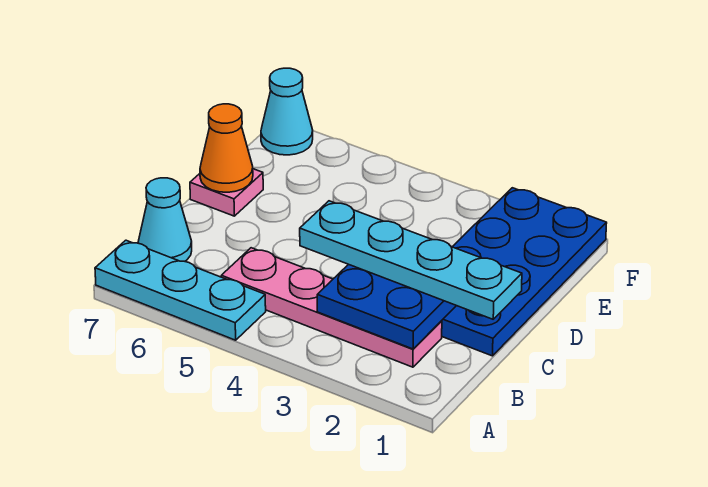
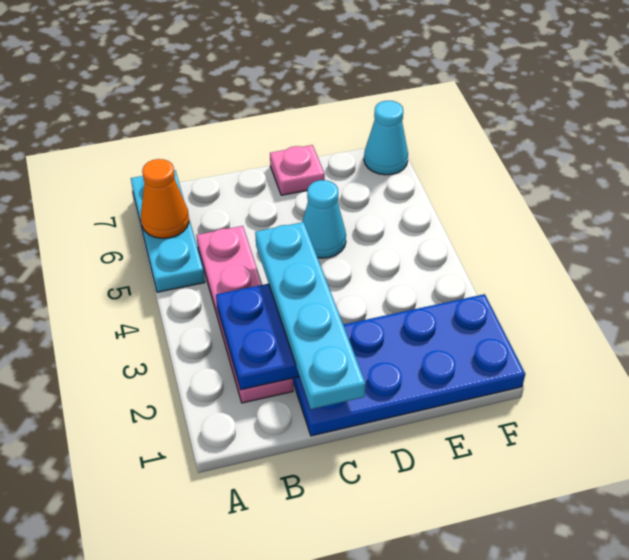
cyan cone B7 level 1 -> cyan cone D5 level 1
orange cone D7 level 2 -> orange cone A6 level 2

